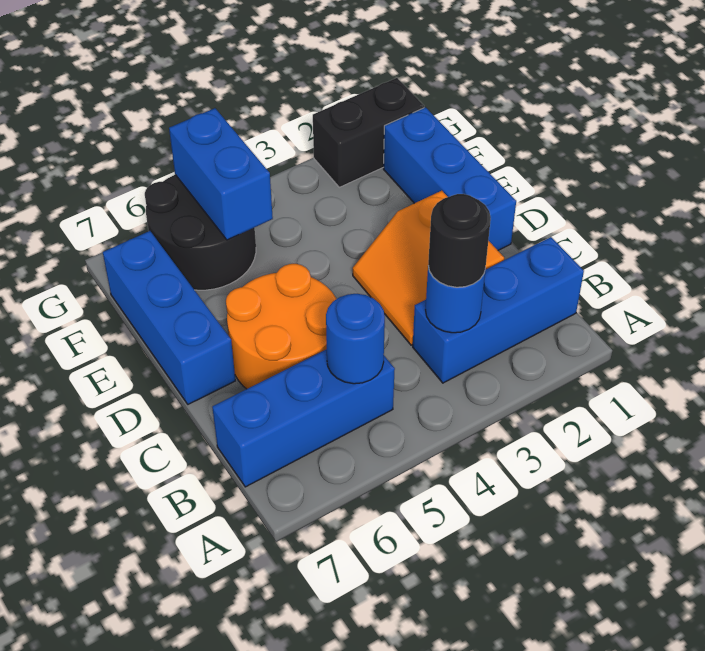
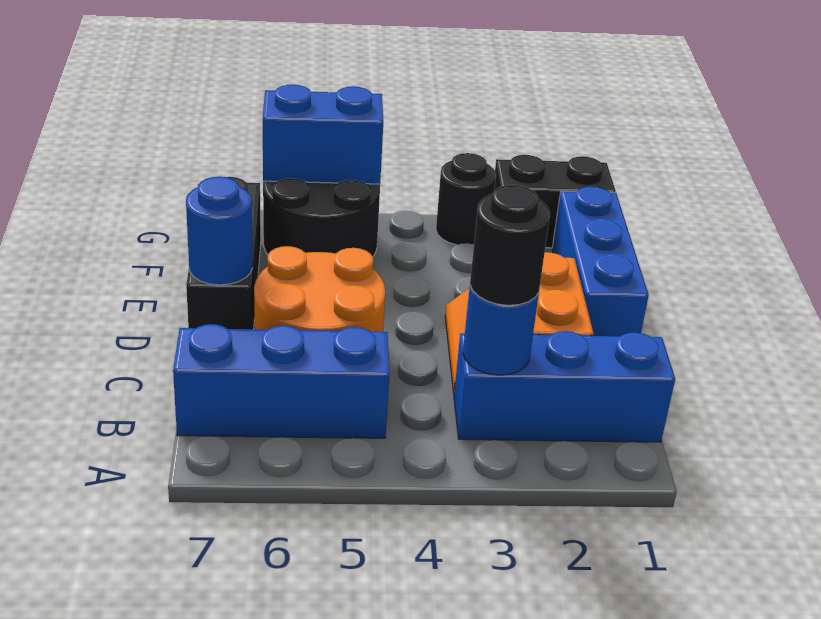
blue round brick B5 level 2 -> blue round brick D7 level 2
blue brick D7:F7 level 1 -> black brick D7:F7 level 1
blue brick F5:G5 level 2 -> blue brick G5:G6 level 2
none -> black round brick G3 level 1

